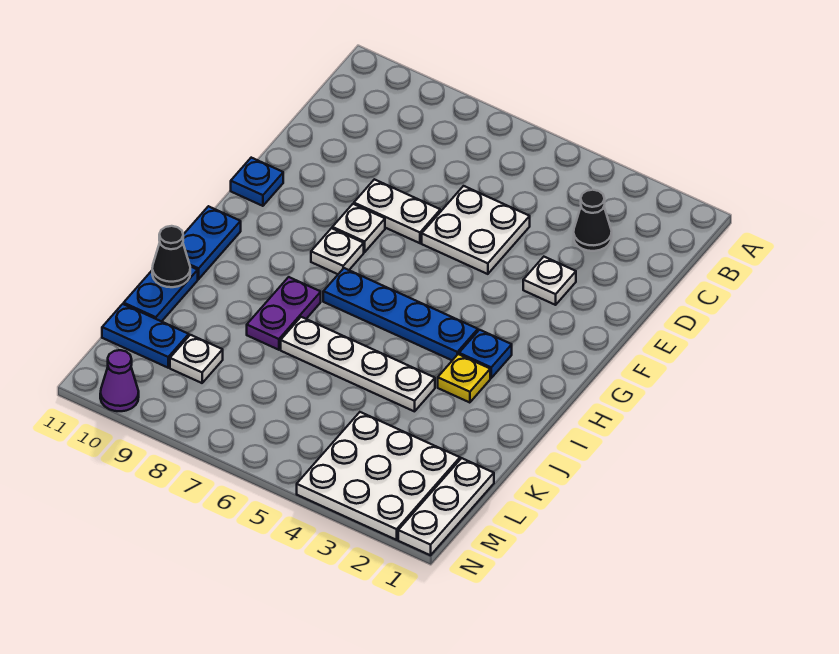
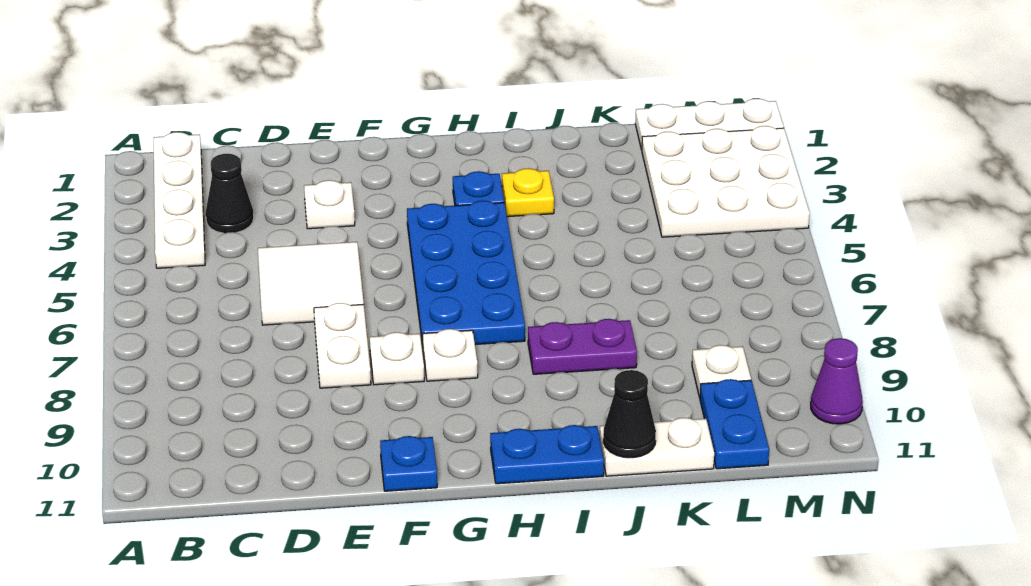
white plate D5:E6 level 1 -> white tile D5:E6 level 1
blue plate H4:H7 level 1 -> blue plate G4:H7 level 1
white plate J4:J7 level 1 -> white plate B1:B4 level 1
blue plate J11:K11 level 1 -> white plate J11:K11 level 1

